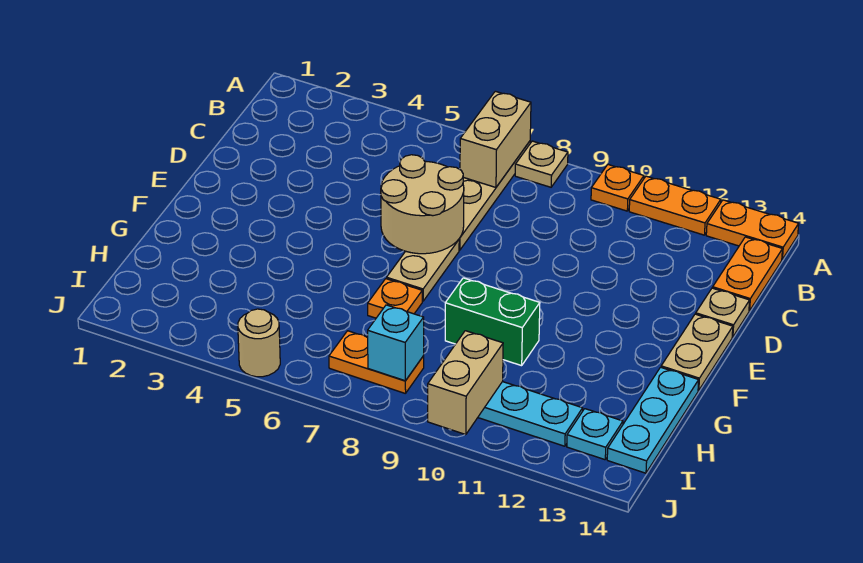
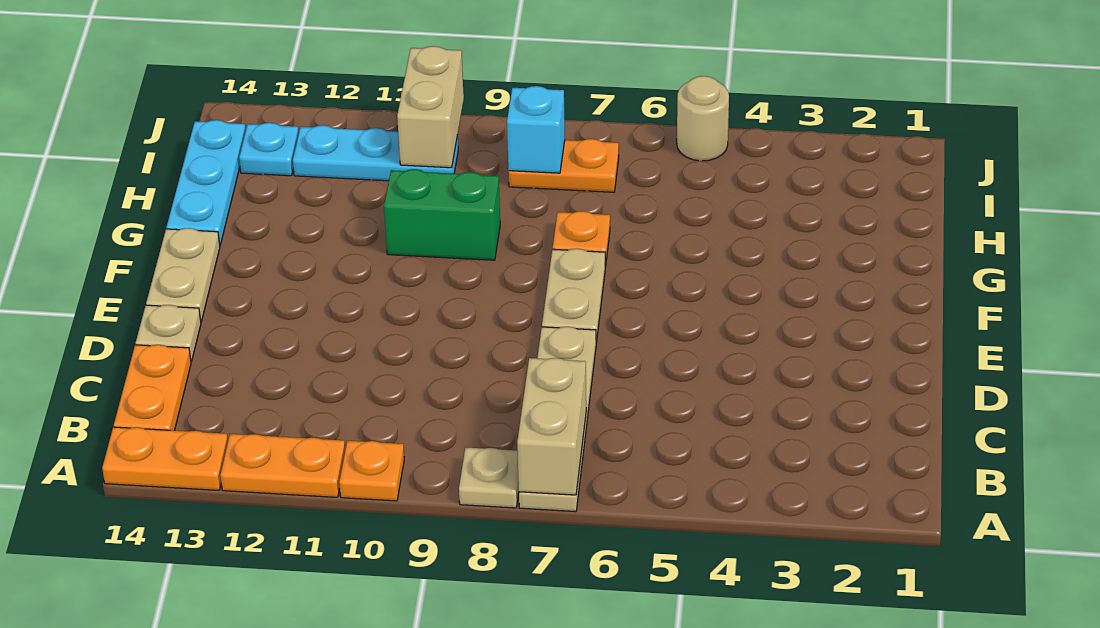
tan round brick D6:E7 level 2 -> none

